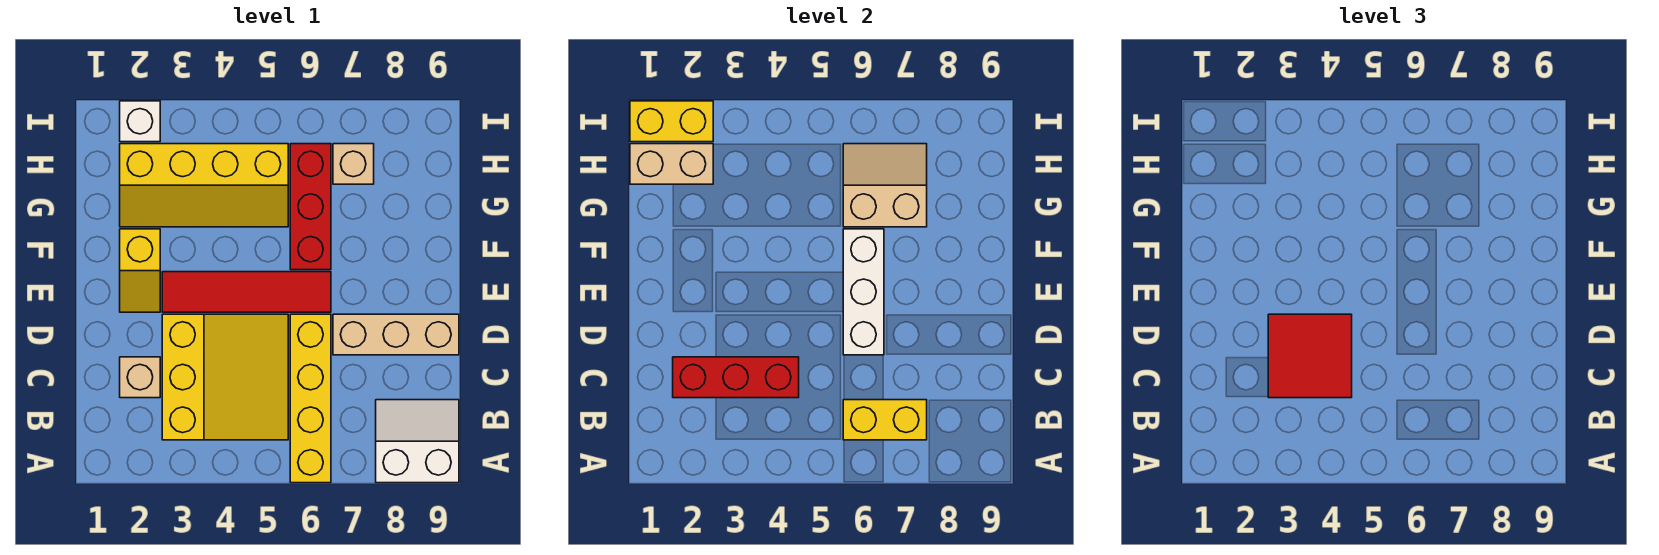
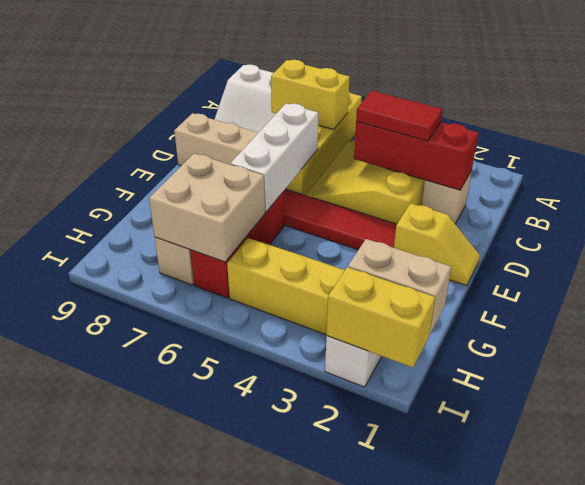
red tile C3:D4 level 3 -> red tile C3:C4 level 3
yellow slope E2:F2 level 1 top F -> yellow slope E1:E2 level 1 top 2
tan slope G6:H7 level 2 top G -> tan brick G6:H7 level 2

